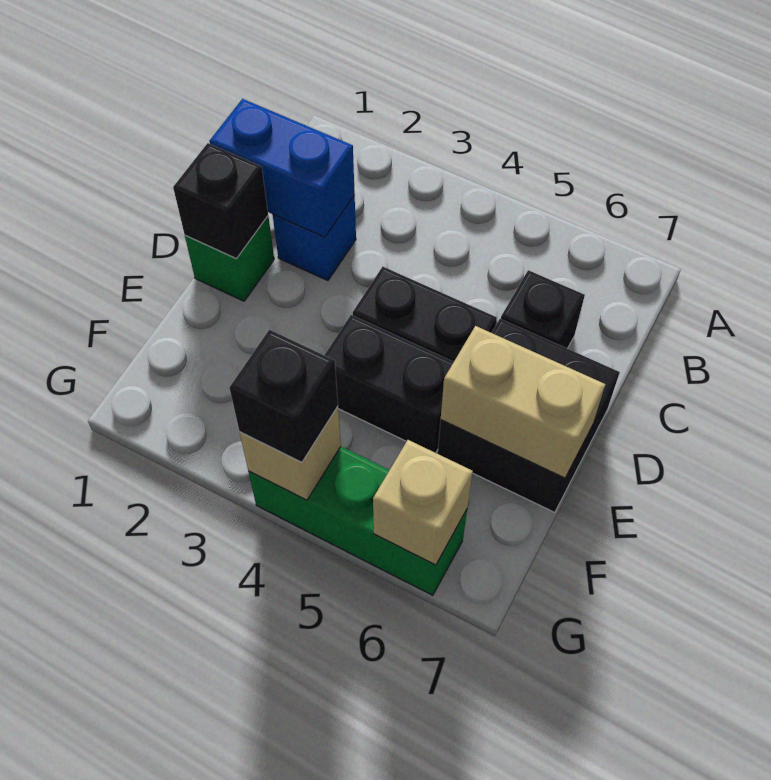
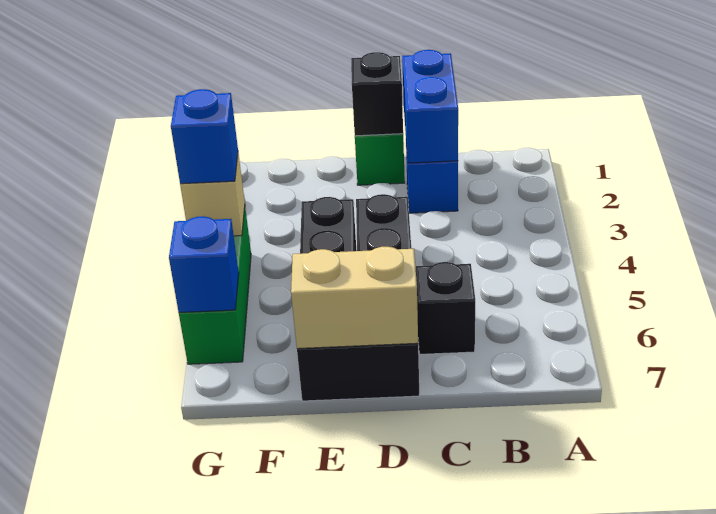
tan brick E6:E7 level 2 -> tan brick D7:E7 level 2
black brick G4 level 3 -> blue brick G4 level 3
tan brick G6 level 2 -> blue brick G6 level 2

